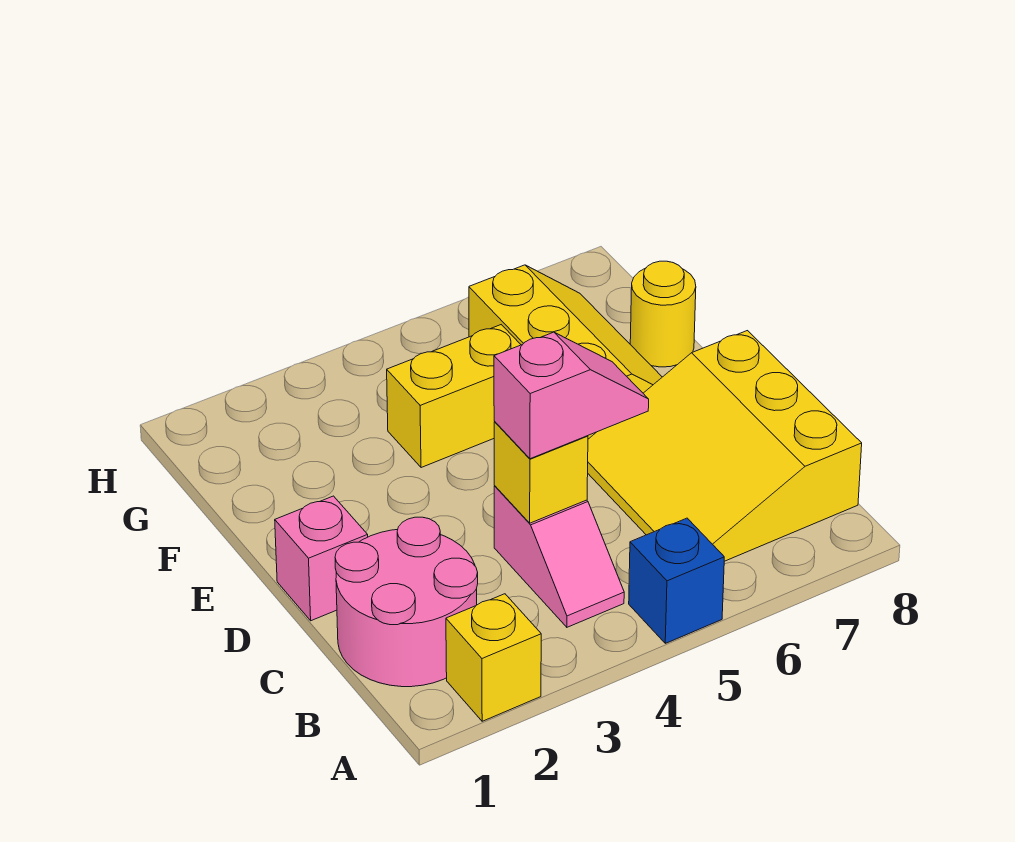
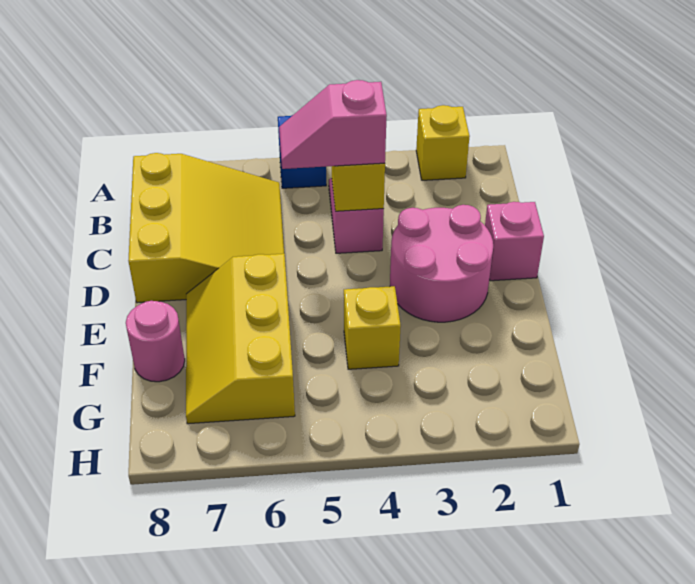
pink round brick B1:C2 level 1 -> pink round brick D2:E3 level 1
yellow brick F4:F5 level 1 -> yellow brick F4 level 1
yellow round brick F8 level 1 -> pink round brick F8 level 1

